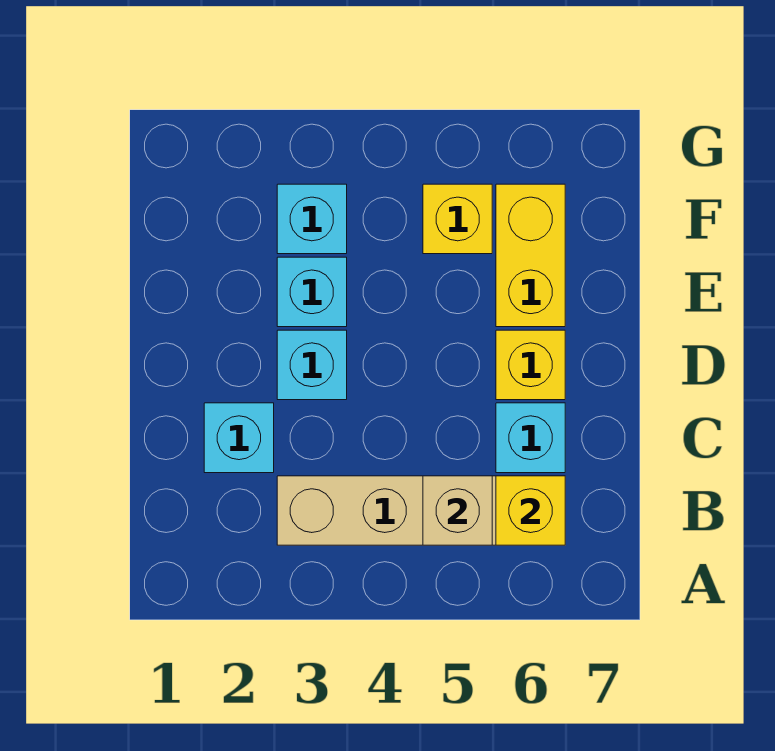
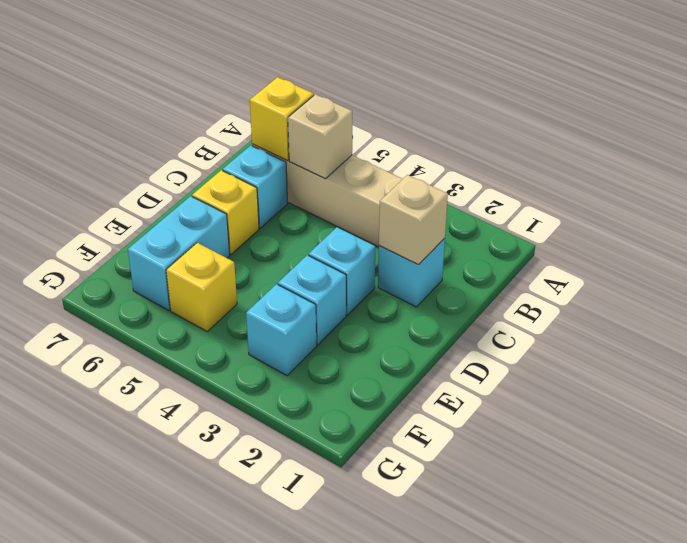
none -> tan brick C2 level 2
yellow brick E6:F6 level 1 -> cyan brick E6:F6 level 1

